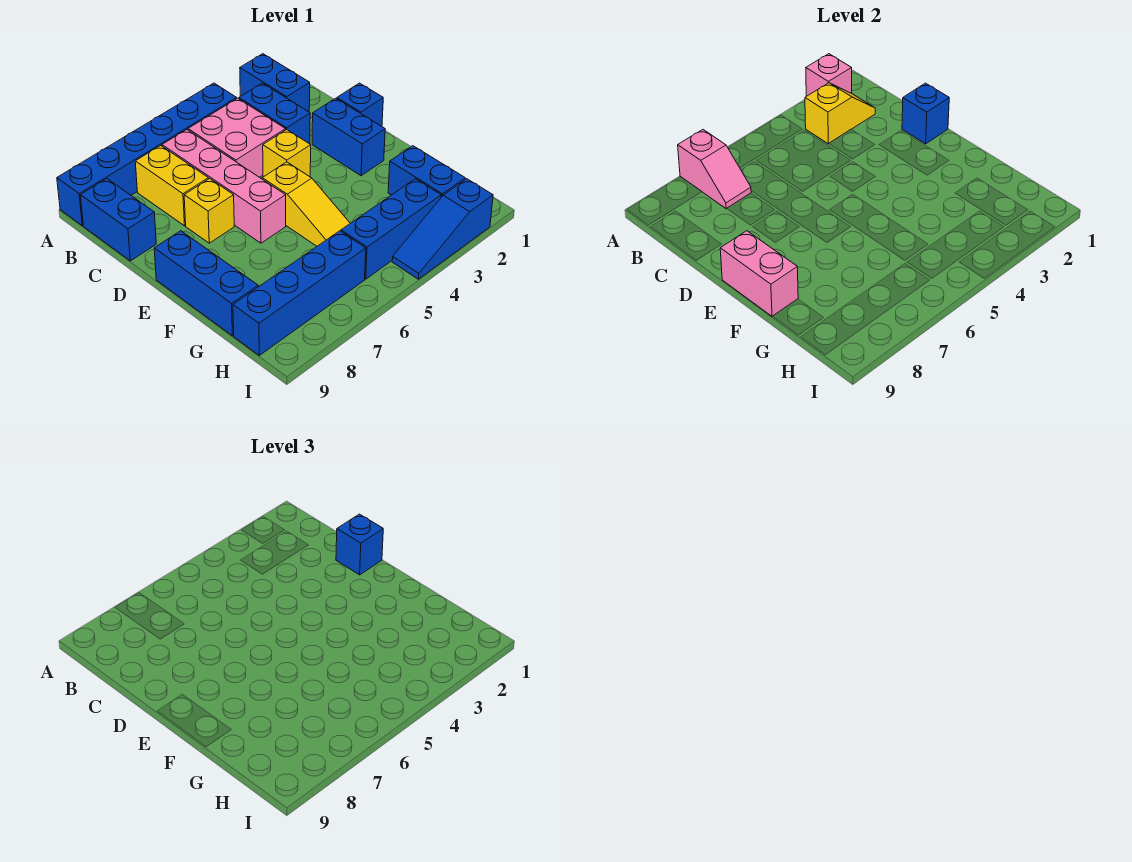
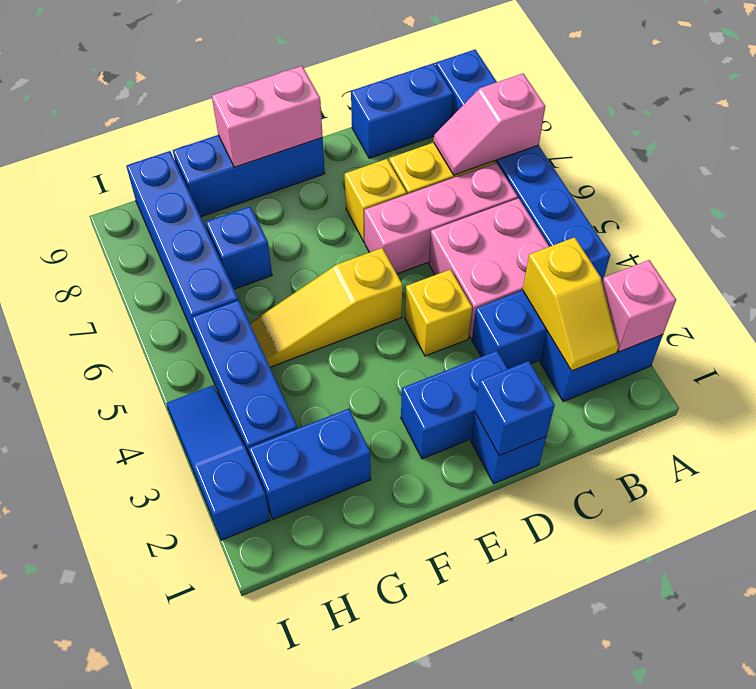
pink brick B6:E6 level 1 -> pink brick B6:D6 level 1
blue brick D1 level 3 -> blue brick G7 level 1

